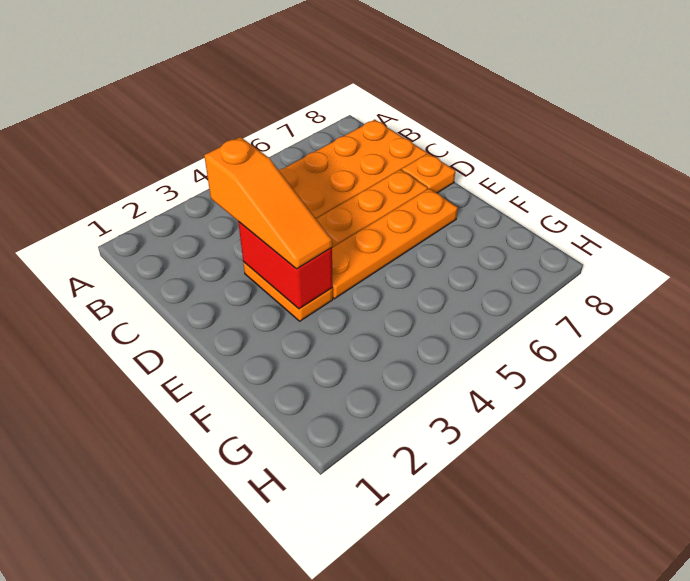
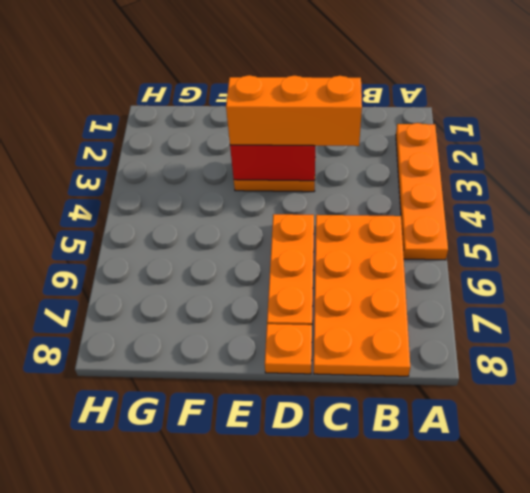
orange slope C3:E3 level 3 top C -> orange brick C3:E3 level 3
orange plate E4:E7 level 1 -> orange plate A2:A5 level 1

